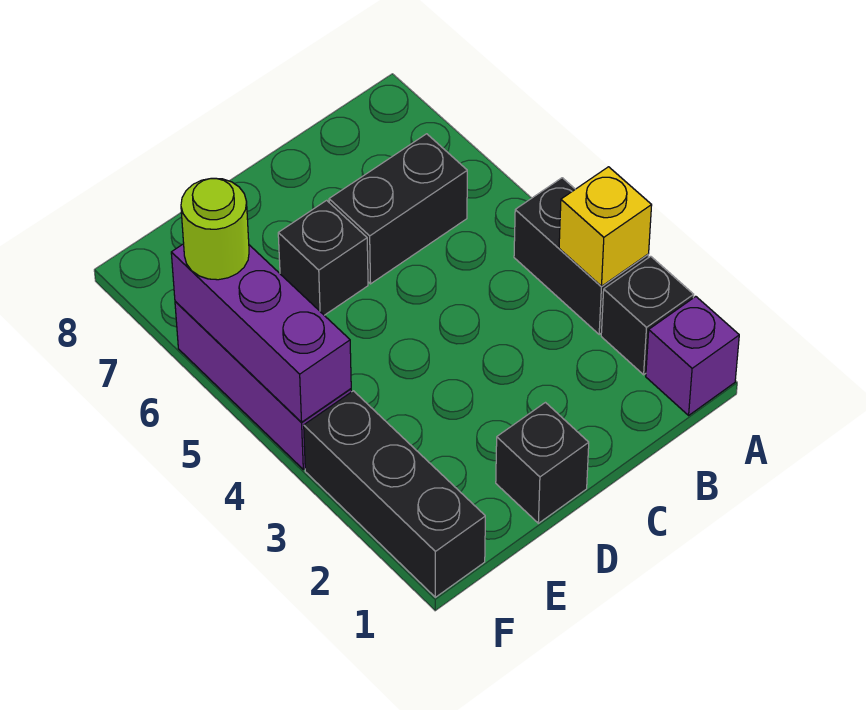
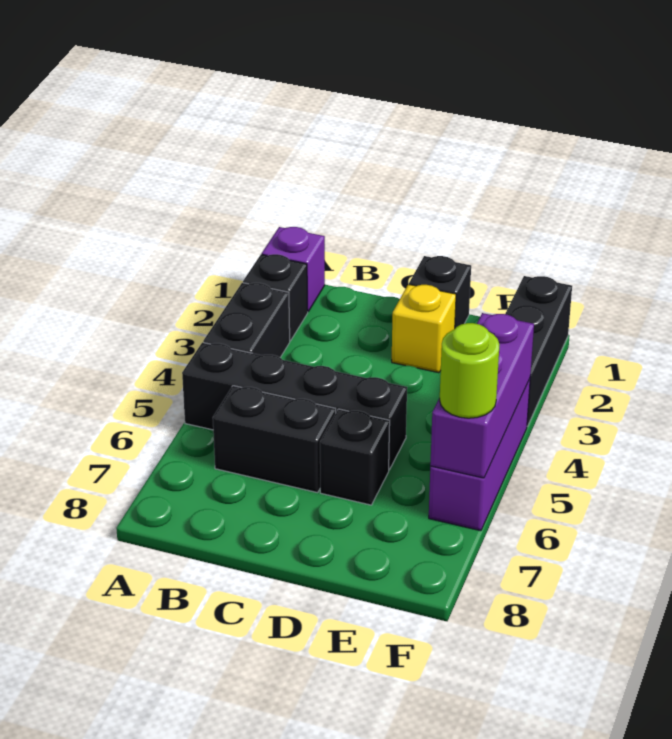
yellow brick A3 level 2 -> yellow brick D2 level 1
none -> black brick A5:D5 level 1

